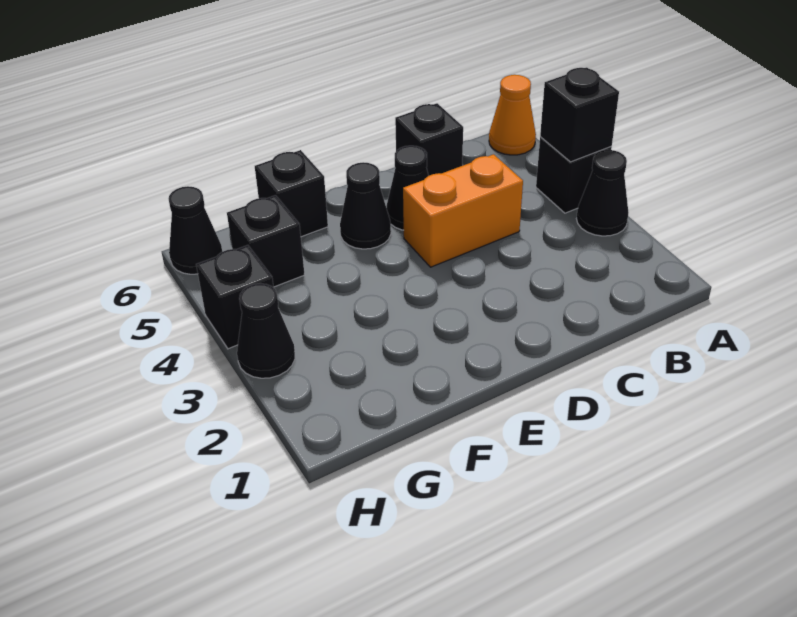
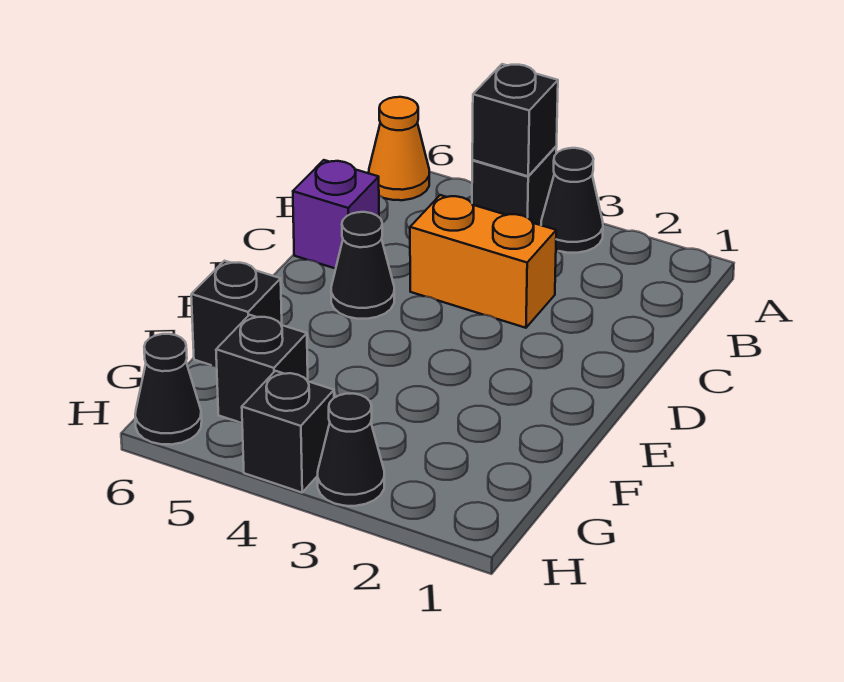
orange brick C4:D4 level 1 -> orange brick C3:C4 level 1
black brick C6 level 1 -> purple brick C6 level 1
black cone E5 level 1 -> none

